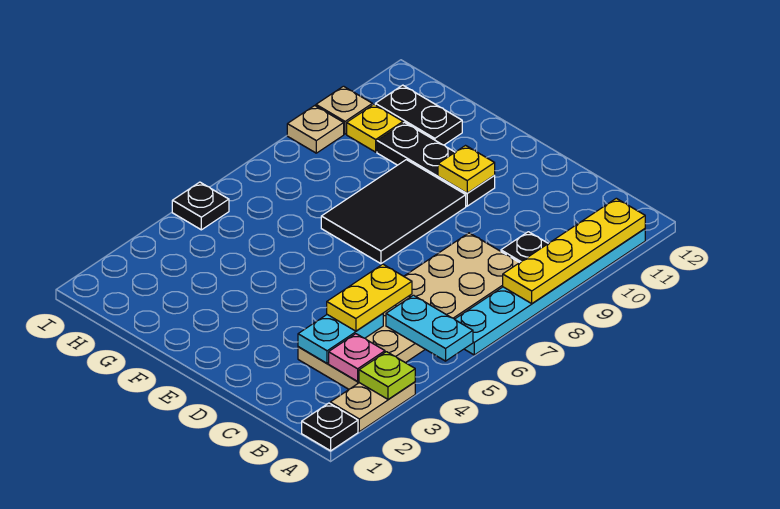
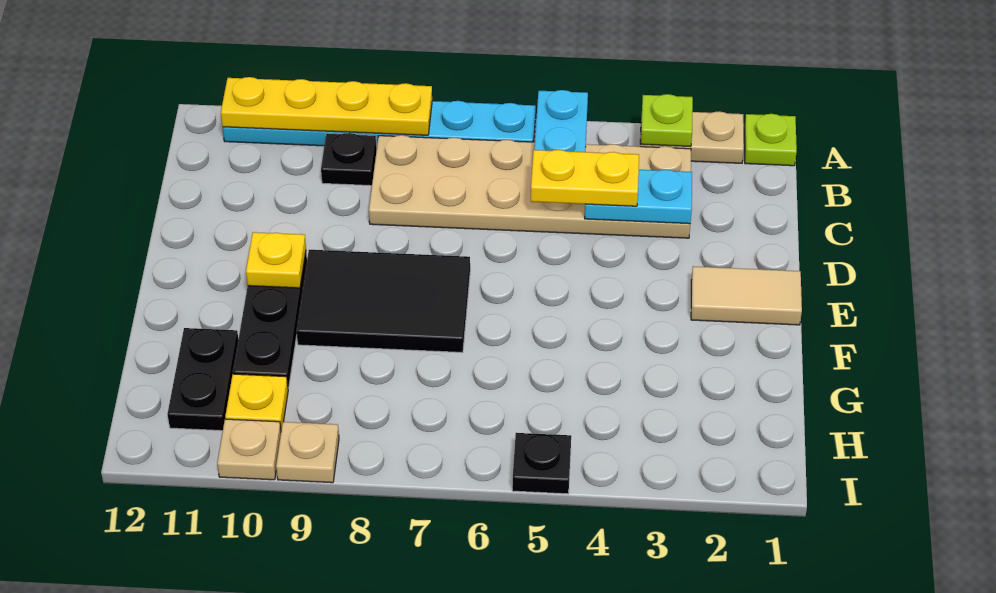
black plate A1 level 1 -> lime plate A1 level 1
pink plate B3 level 2 -> none
none -> tan tile E1:E2 level 1

